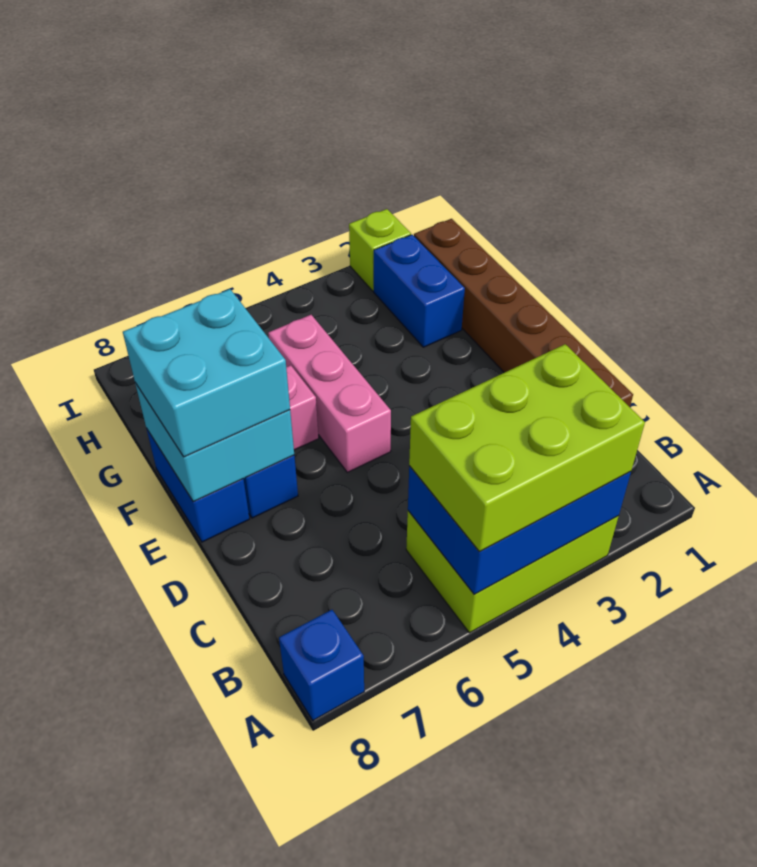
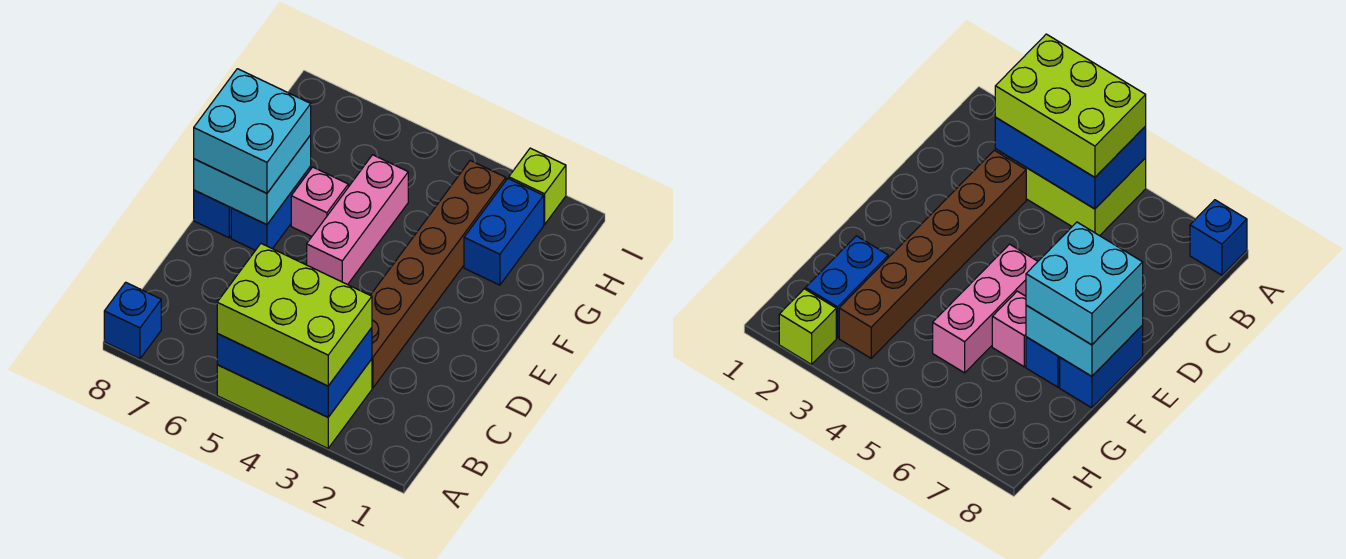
brown brick C1:H1 level 1 -> brown brick C3:H3 level 1

